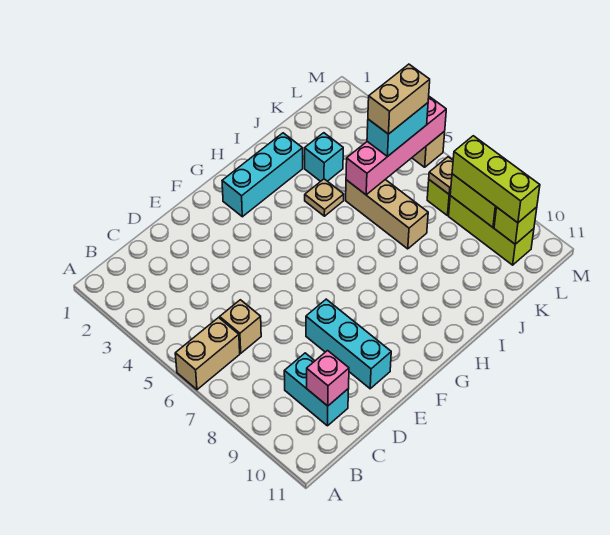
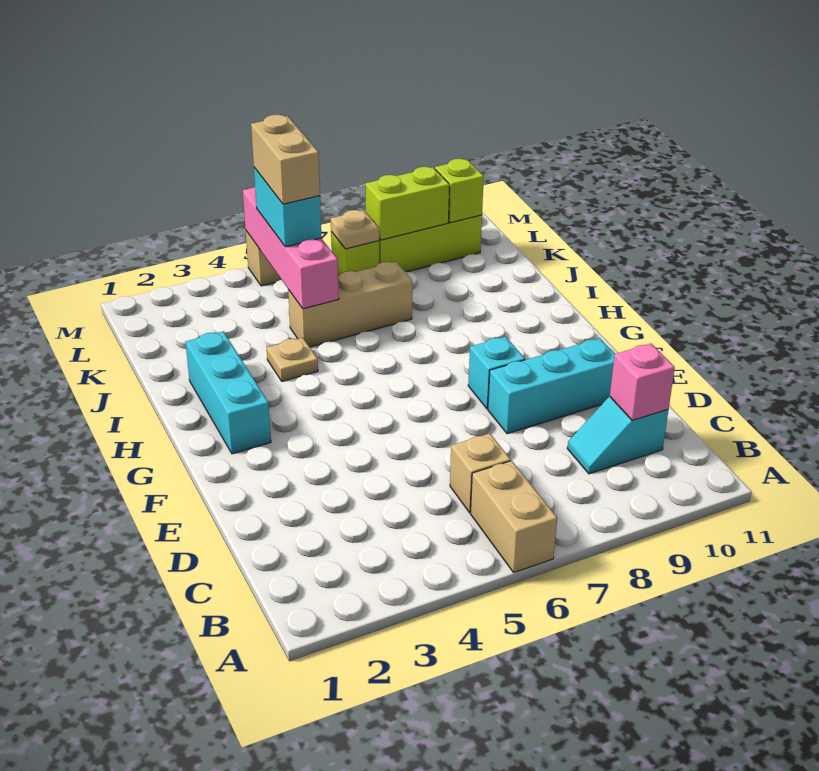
cyan brick C9:C10 level 1 -> cyan slope C9:C10 level 1 top 10
cyan brick J3 level 1 -> cyan brick F8 level 1
lime brick L8:L10 level 3 -> none

